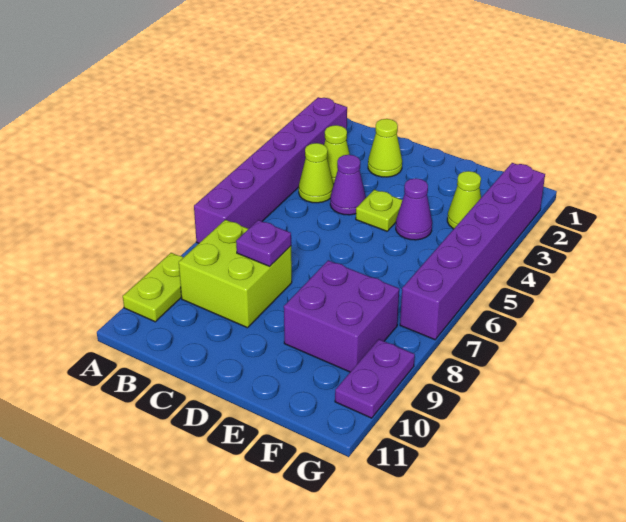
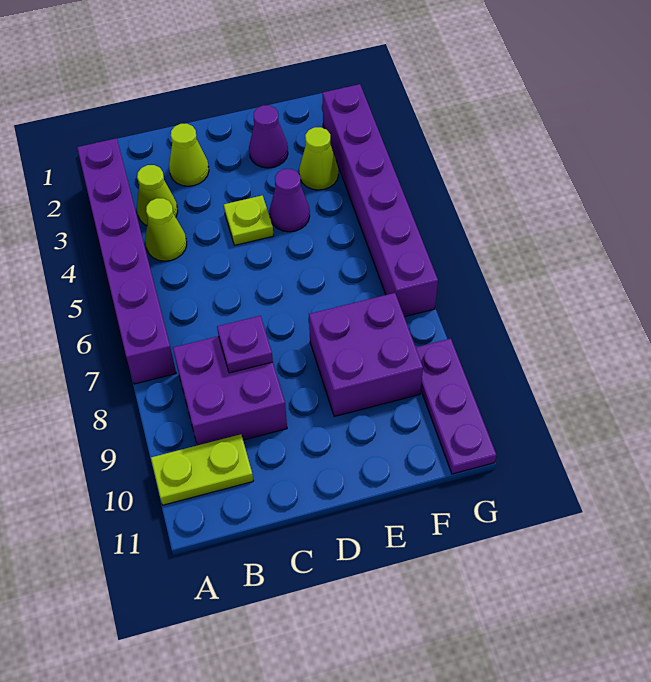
lime plate A9:A10 level 1 -> lime plate A10:B10 level 1
lime brick B8:C9 level 1 -> purple brick B8:C9 level 1
purple cone C4 level 1 -> purple cone E2 level 1
purple plate G9:G10 level 1 -> purple plate G9:G11 level 1

